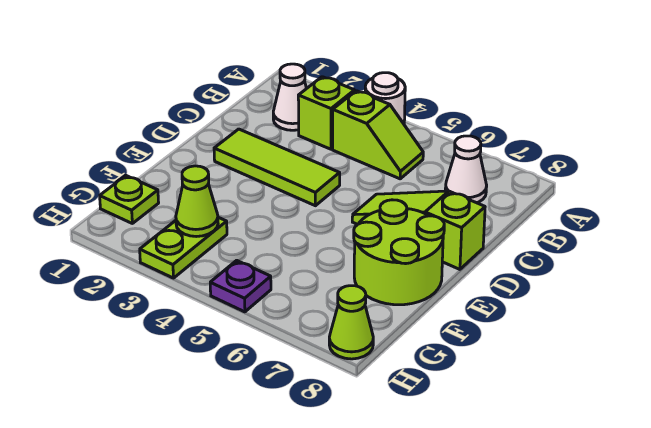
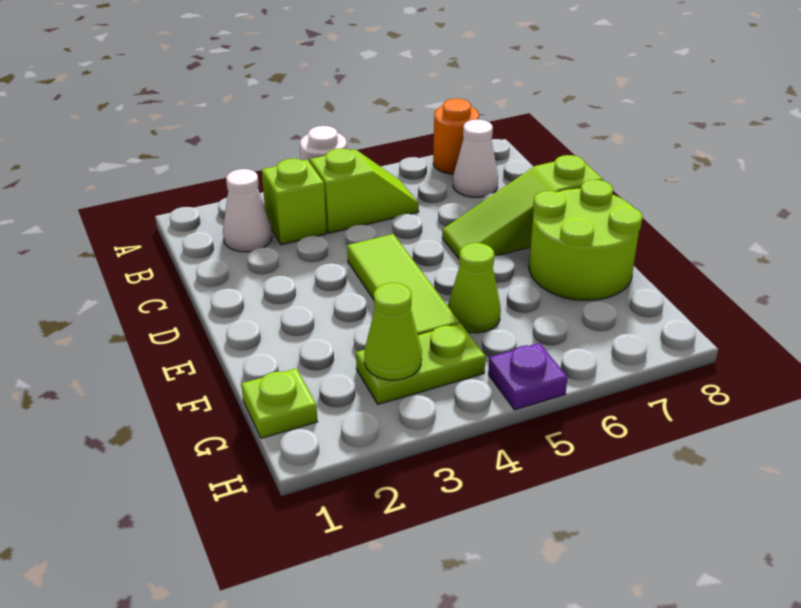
none -> orange round brick A7 level 1
lime tile D2:D4 level 1 -> lime tile D4:F4 level 1
lime plate G3:H3 level 1 -> lime plate G3:G4 level 1
lime cone H8 level 1 -> lime cone F5 level 1

